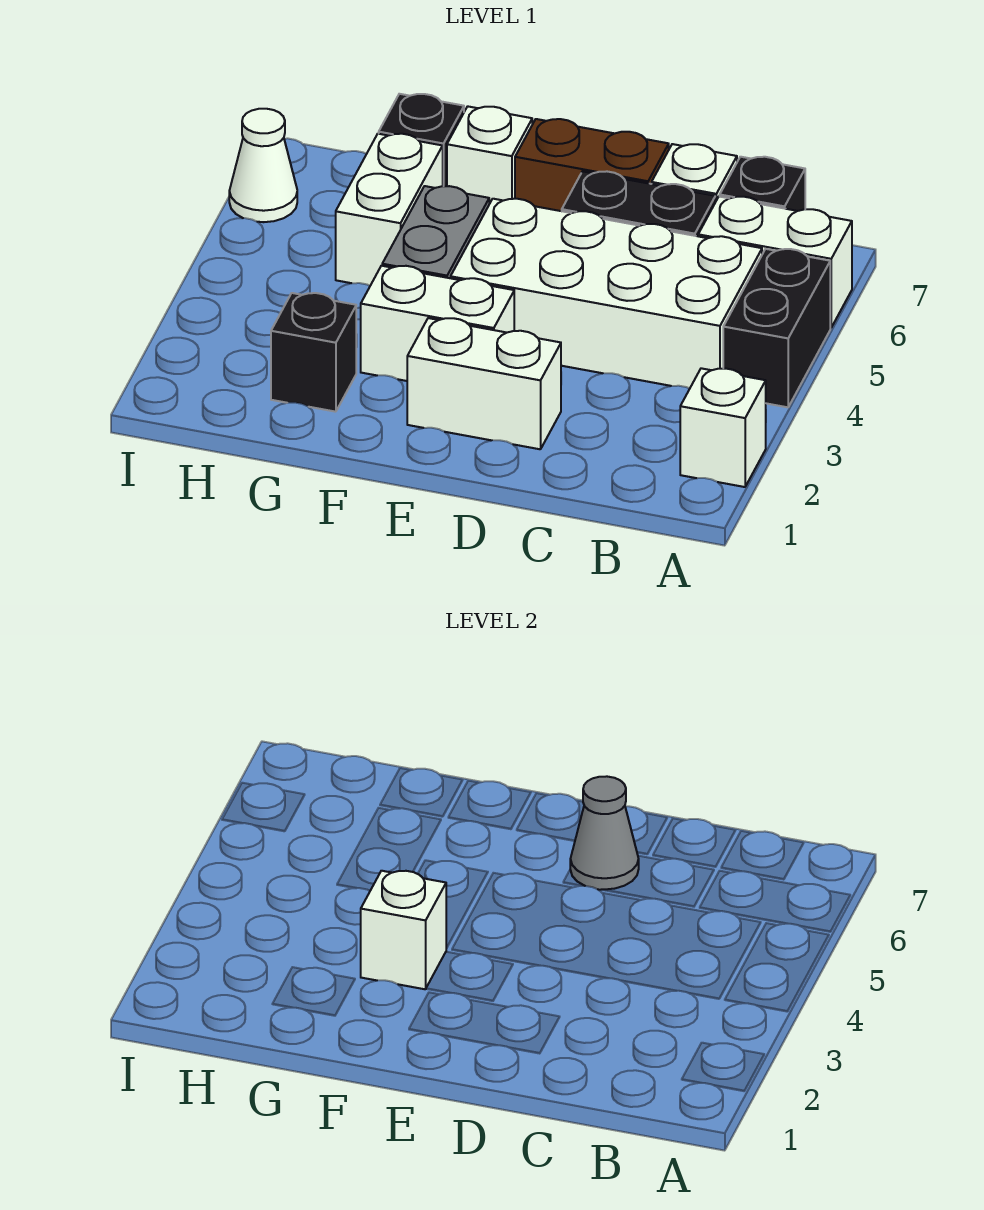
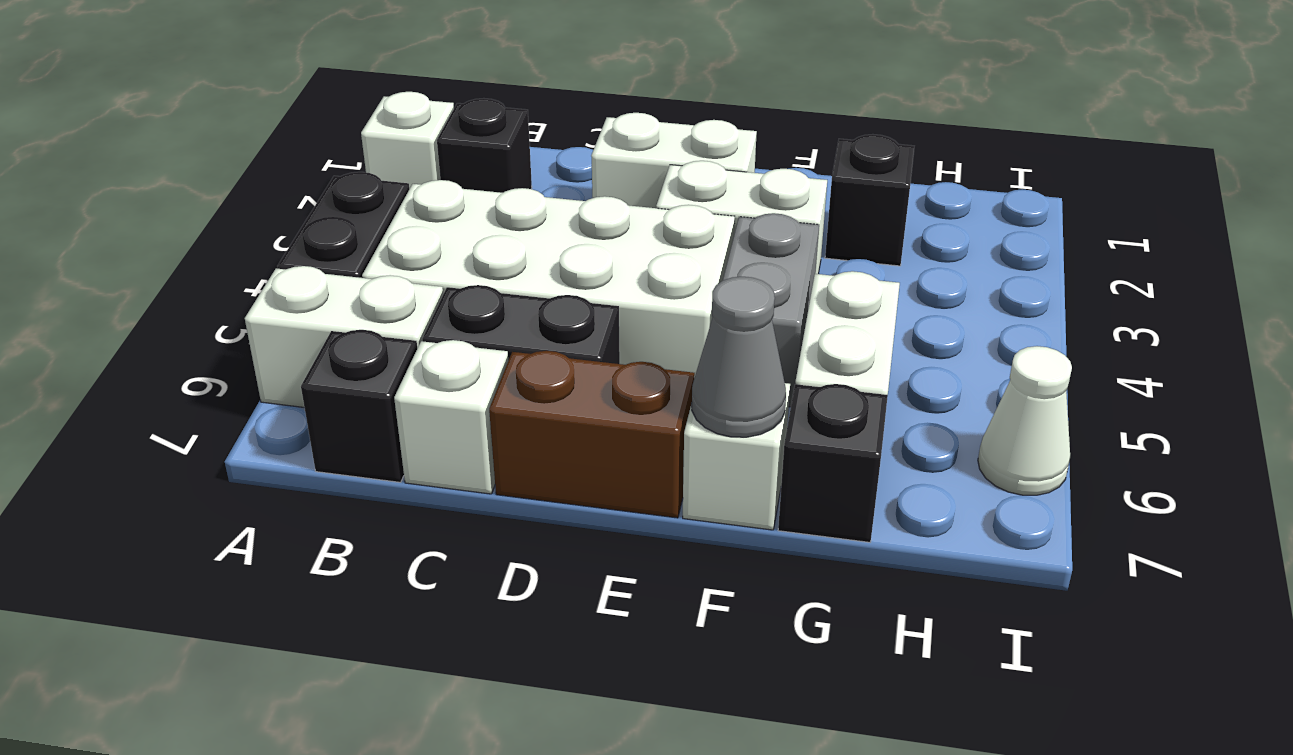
none -> black brick B2 level 1
grey cone D6 level 2 -> grey cone F7 level 2
white brick F3 level 2 -> none

